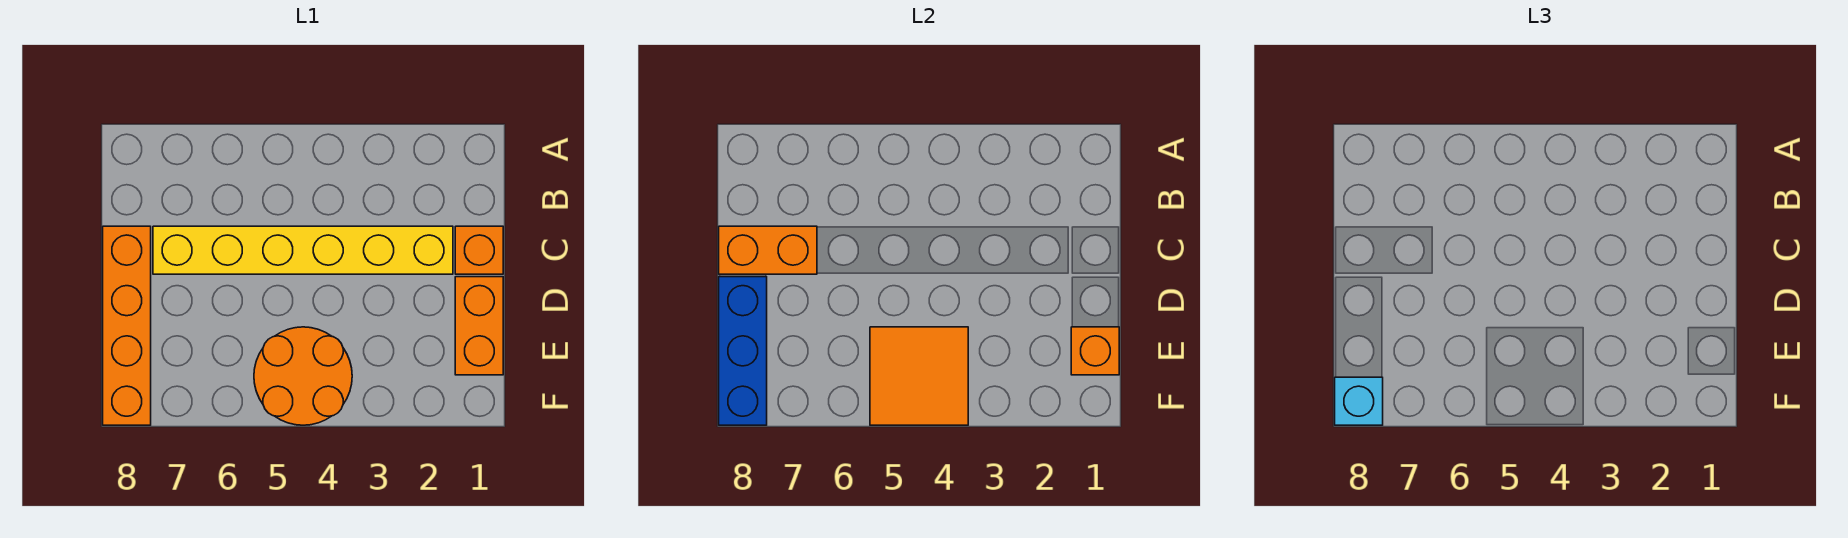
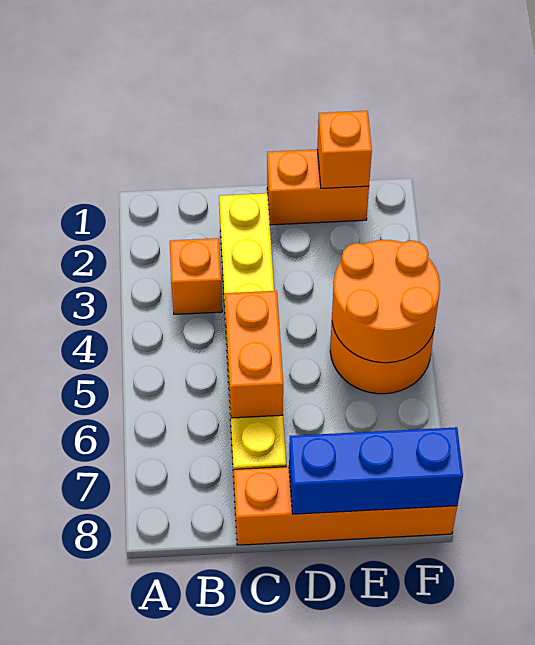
orange brick C1 level 1 -> orange brick B3 level 1
orange brick C7:C8 level 2 -> orange brick C5:C6 level 2
orange tile E4:F5 level 2 -> orange round brick E4:F5 level 2
cyan brick F8 level 3 -> none

